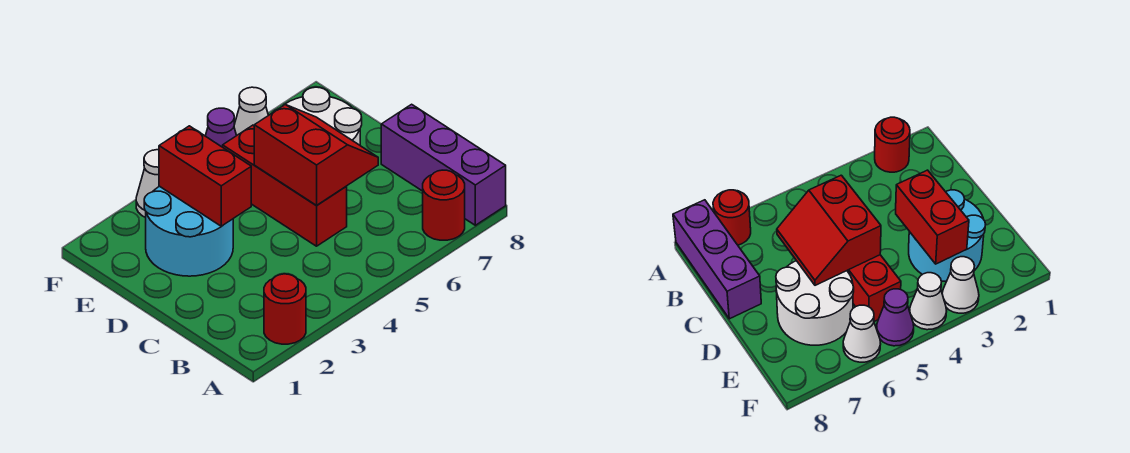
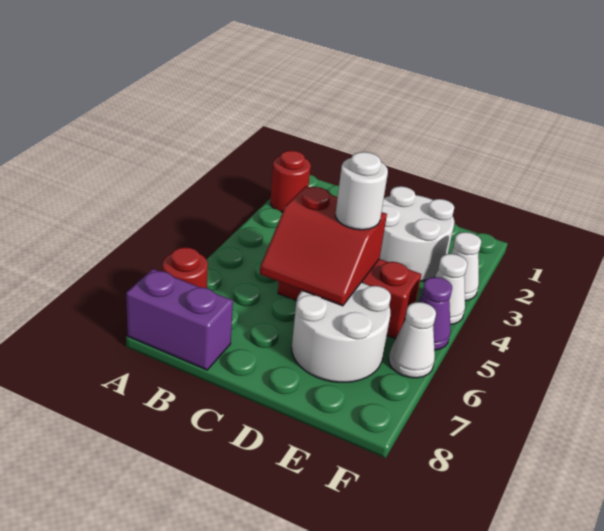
purple brick A8:C8 level 1 -> purple brick A8:B8 level 1
cyan round brick D2:E3 level 1 -> white round brick D2:E3 level 1
red brick D3:E3 level 2 -> none
none -> white round brick D5 level 3

